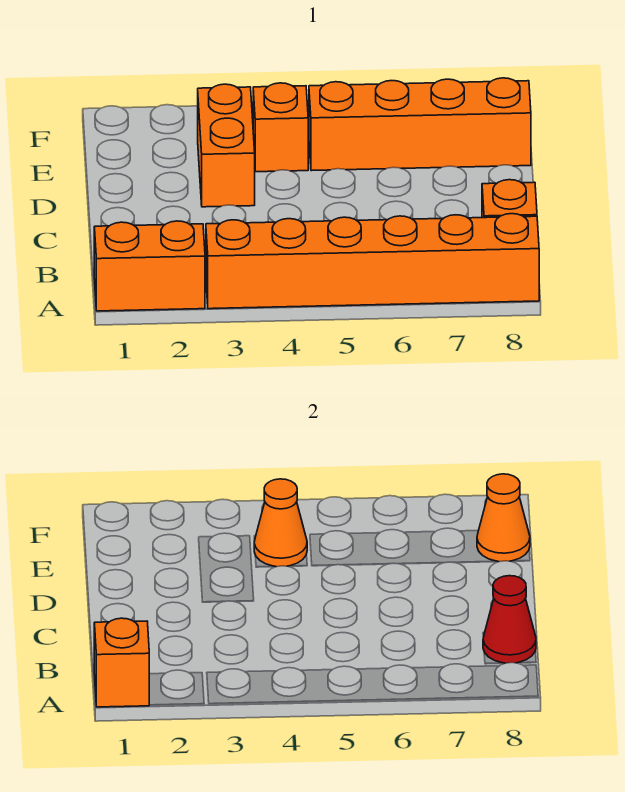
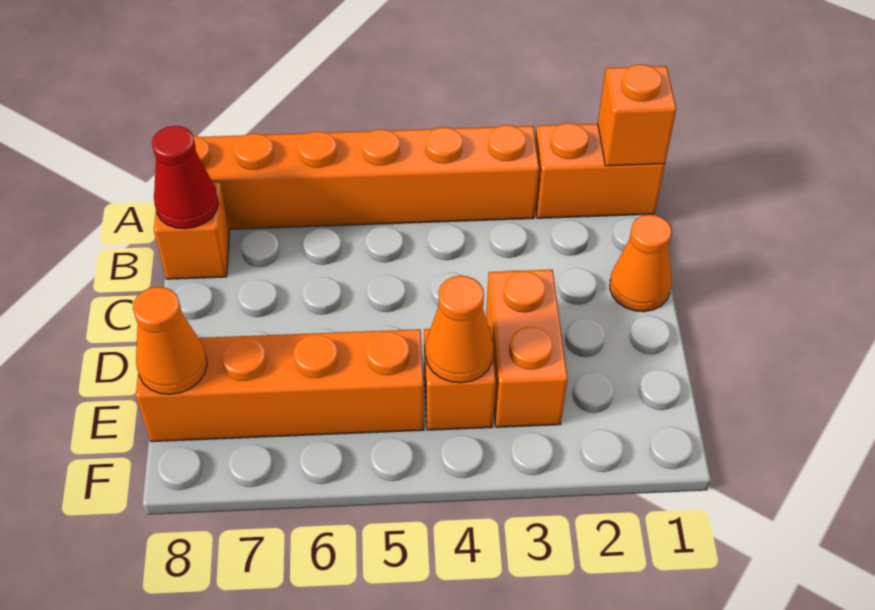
none -> orange cone C1 level 1

